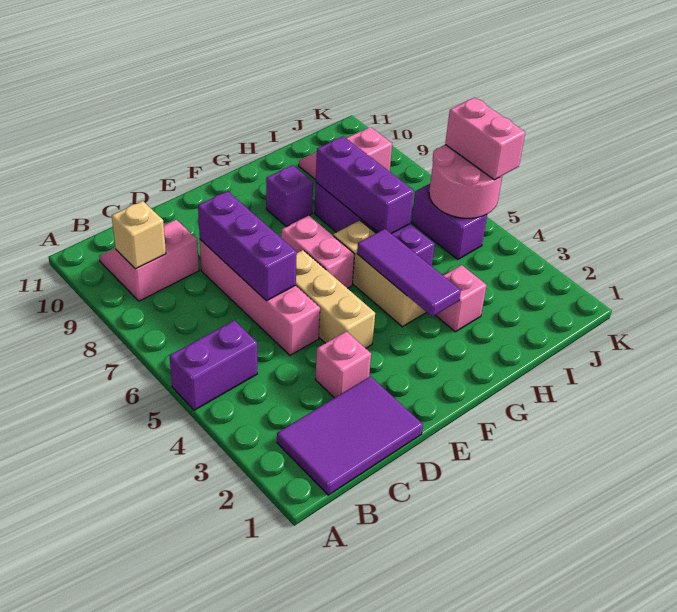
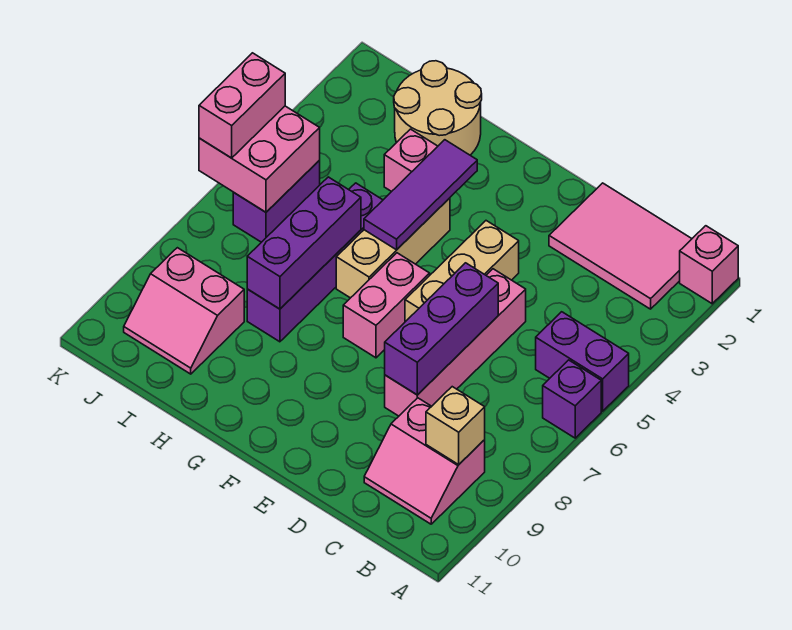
purple tile B1:D2 level 1 -> pink tile B1:D2 level 1
pink brick D3 level 1 -> pink brick A1 level 1
purple brick G9 level 1 -> purple brick A6 level 1
none -> tan round brick H1:I2 level 1
pink round brick J5:K6 level 2 -> pink brick J5:K6 level 2

